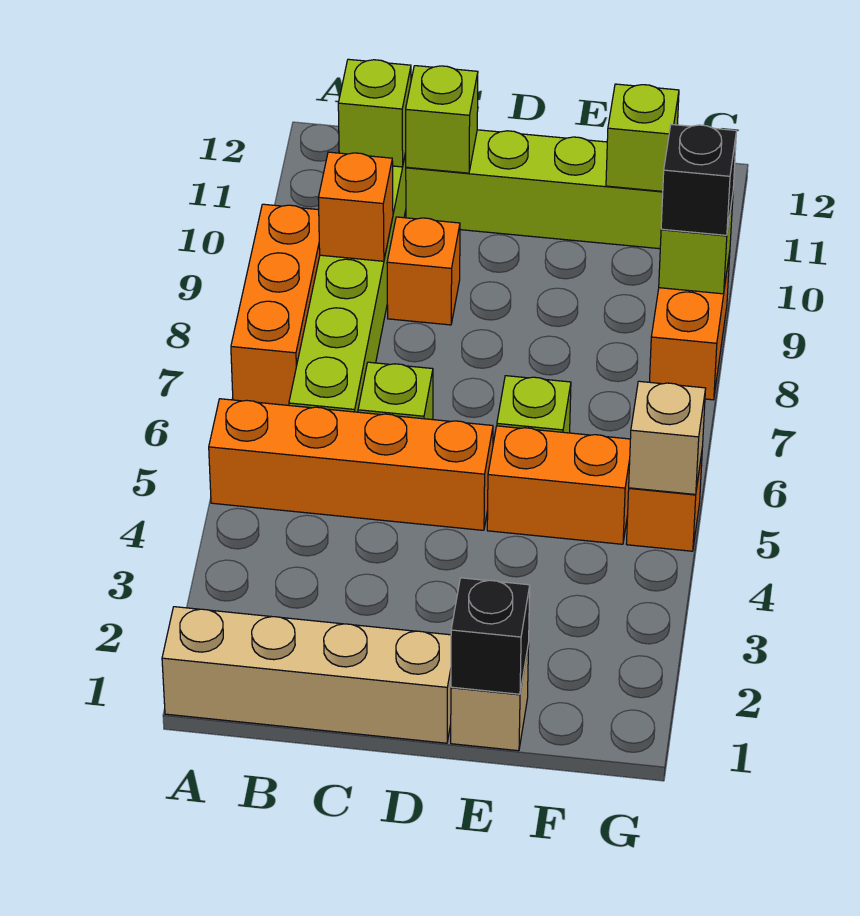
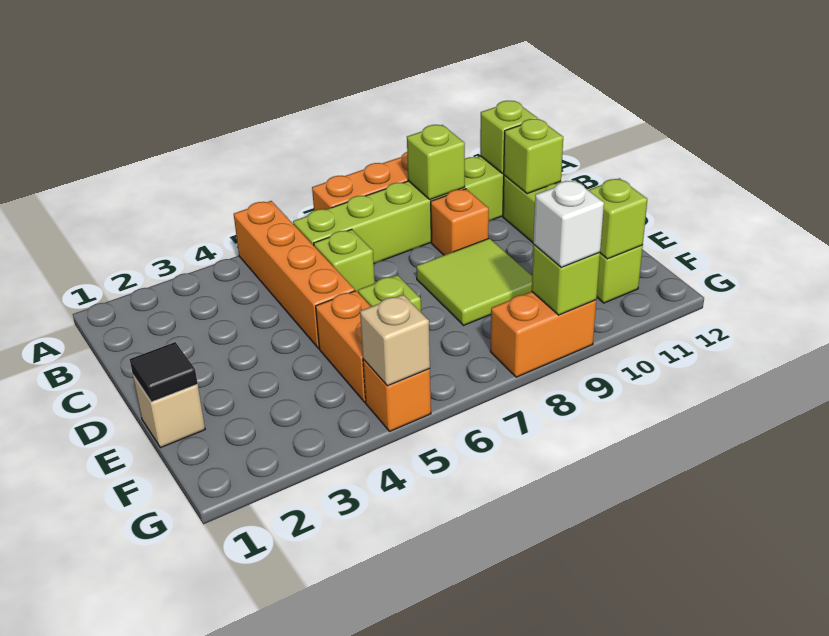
tan brick A1:D1 level 1 -> none
orange brick B9 level 2 -> lime brick B9 level 2
none -> lime tile D8:E9 level 1
black brick E1 level 2 -> black tile E1 level 2
black brick G9 level 3 -> white brick G9 level 3

